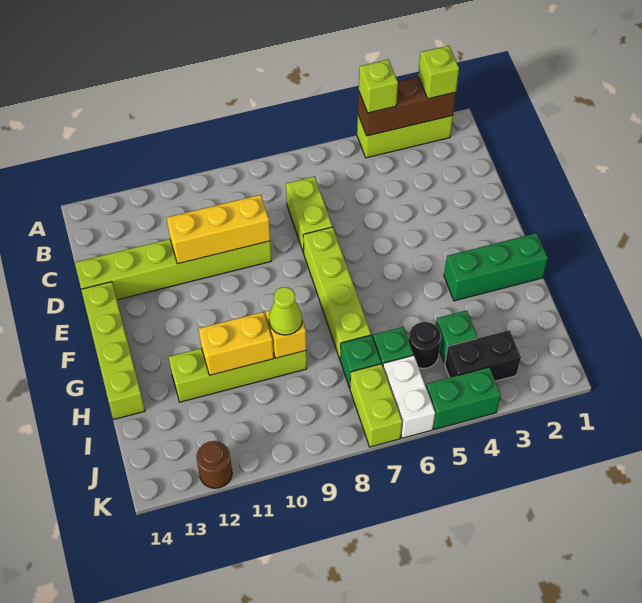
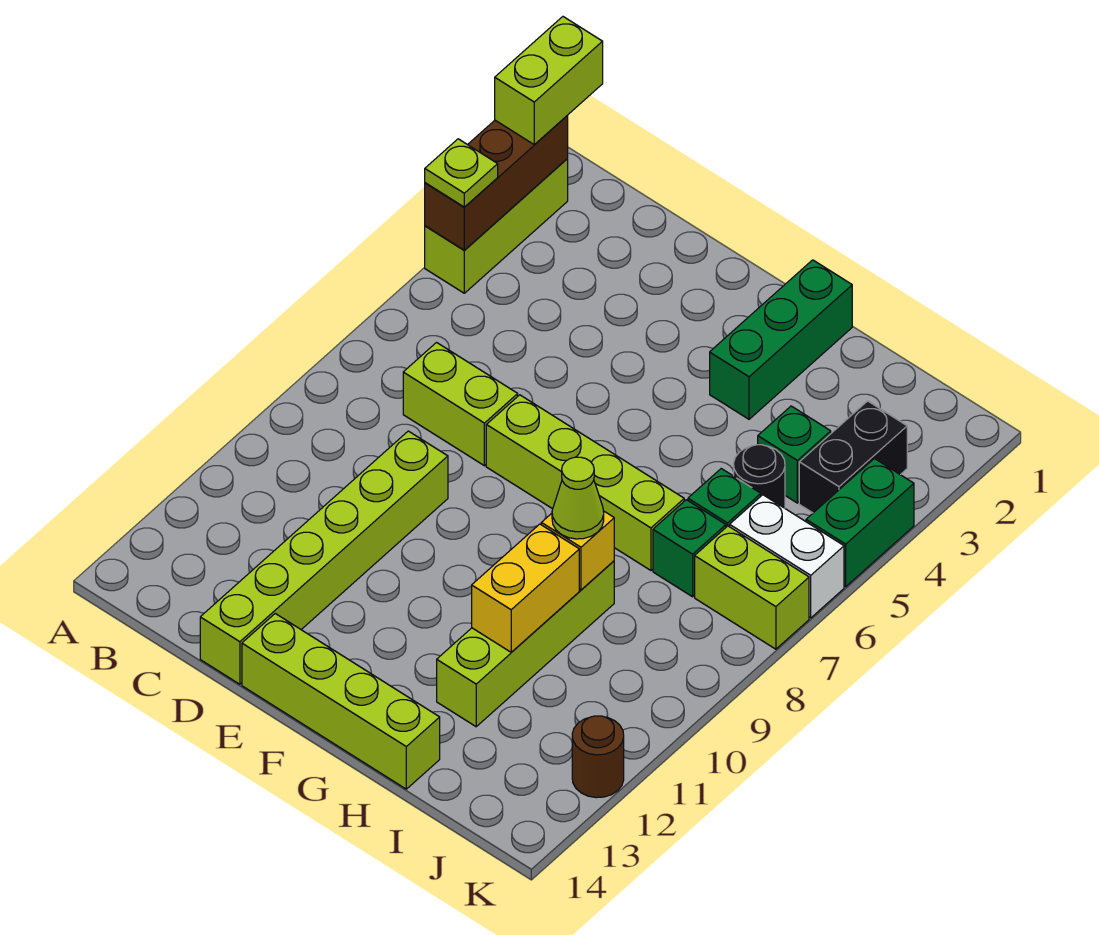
lime brick A2 level 3 -> lime brick A1:A2 level 3
lime brick A4 level 3 -> lime plate A4 level 3
yellow brick D9:D11 level 2 -> none

